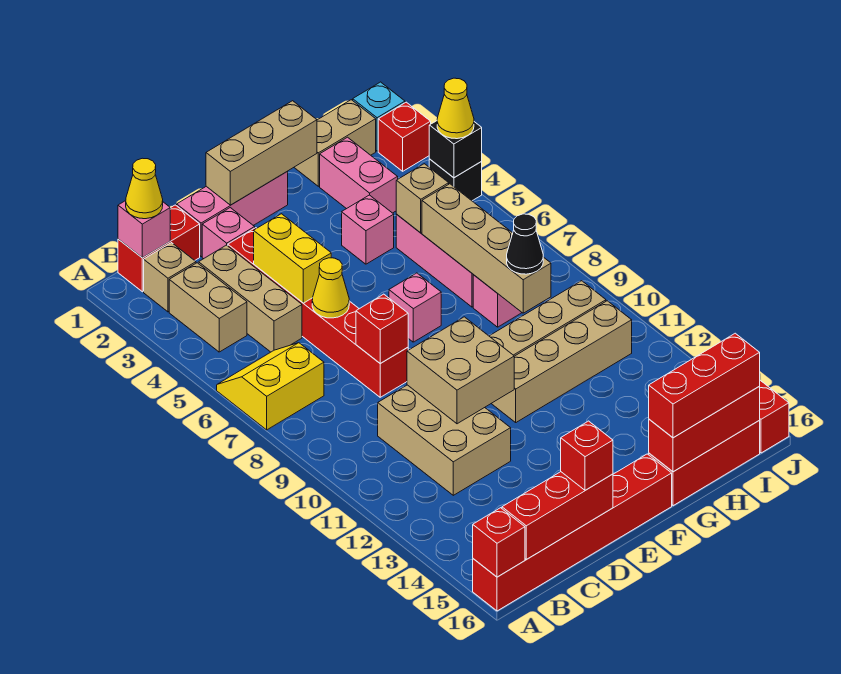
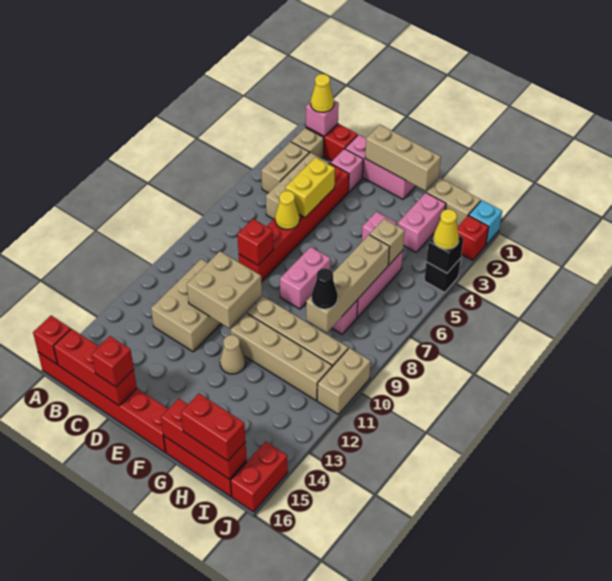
yellow slope A6:B7 level 1 top 7 -> none
pink brick F7 level 1 -> pink brick F7:F8 level 1
none -> tan cone F12 level 1
red brick G16:I16 level 3 -> red brick H16:I16 level 3
none -> tan brick J10:J11 level 1

